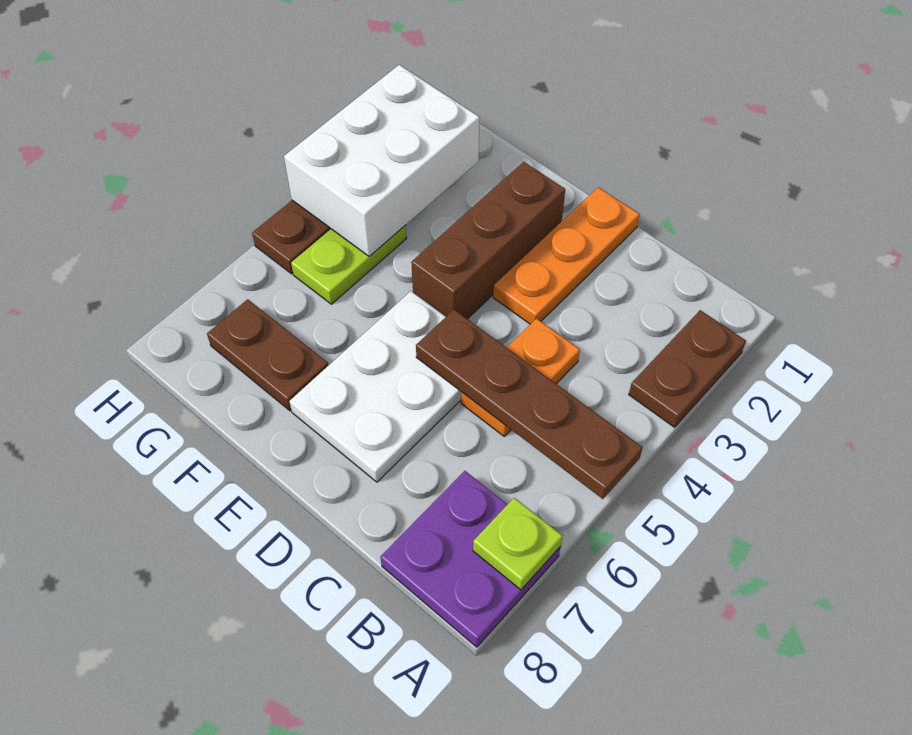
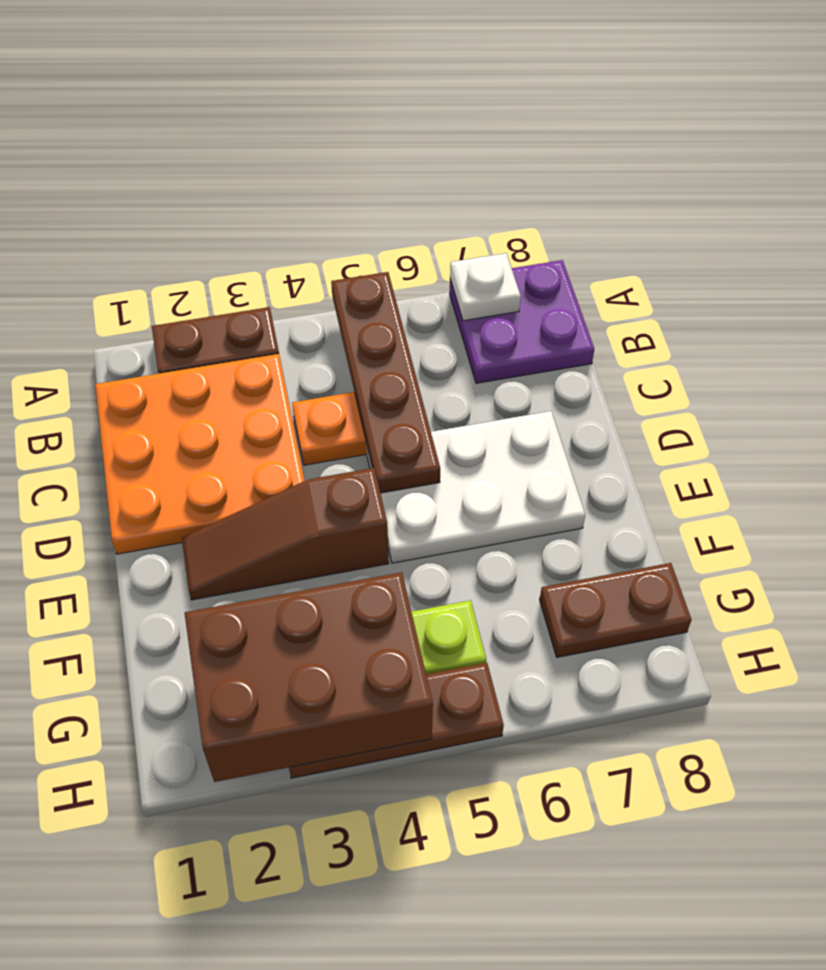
lime plate A7 level 2 -> white plate A7 level 2
orange plate D1:D3 level 1 -> orange plate B1:D3 level 1
brown brick E2:E4 level 1 -> brown slope E2:E4 level 1 top 4
brown plate F7:G7 level 1 -> brown plate G7:G8 level 1
white brick G2:H4 level 2 -> brown brick G2:H4 level 2

